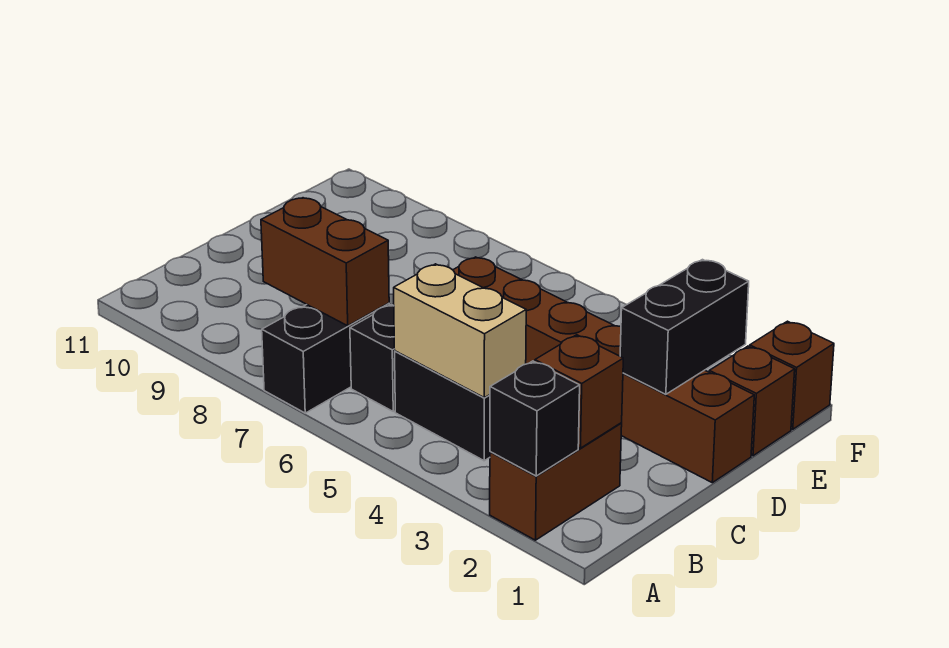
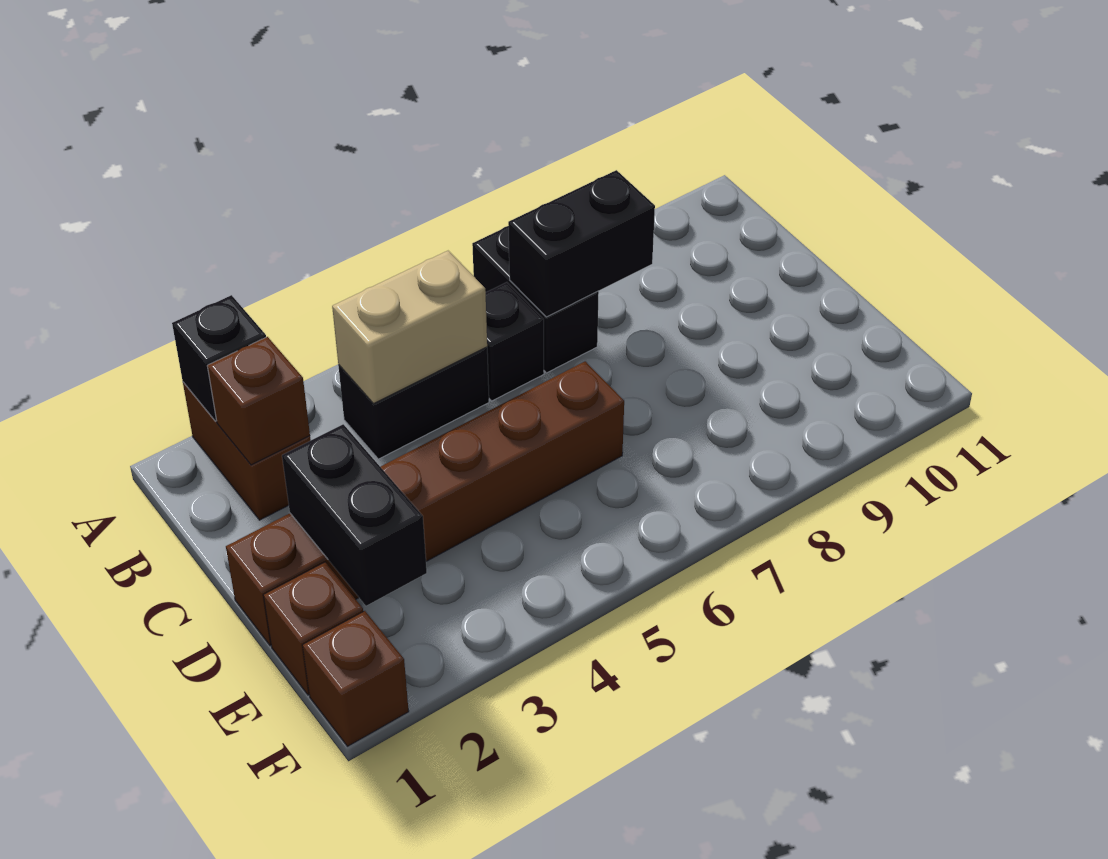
brown brick B7:B8 level 2 -> black brick B7:B8 level 2

